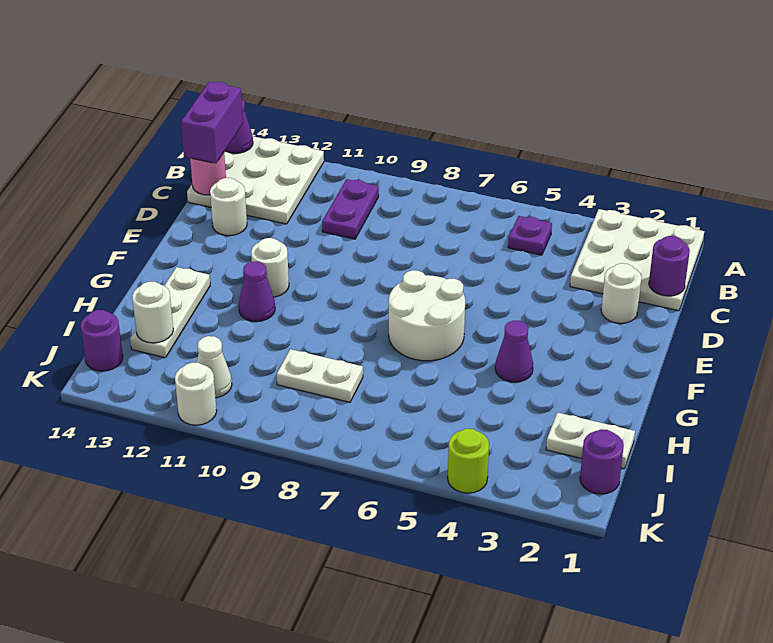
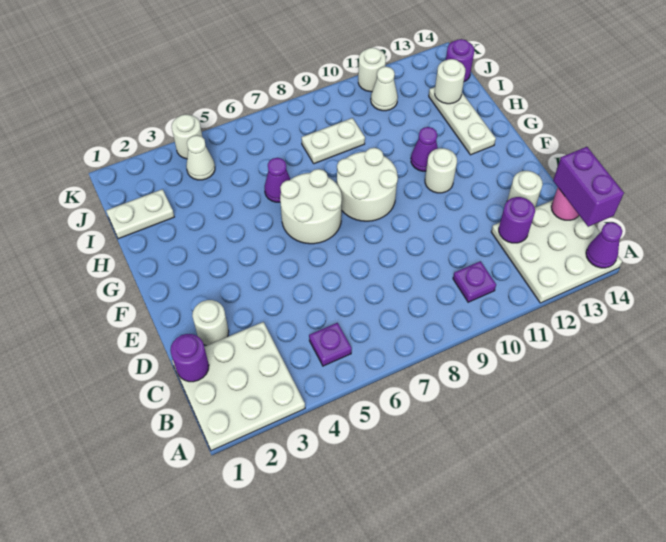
purple plate B10:C10 level 1 -> purple plate B10 level 1
none -> white round brick F8:G9 level 1
purple cone G4 level 1 -> purple cone H6 level 1
purple round brick J1 level 1 -> purple round brick C12 level 2
none -> white cone J4 level 1
lime round brick K4 level 1 -> white round brick K4 level 1

